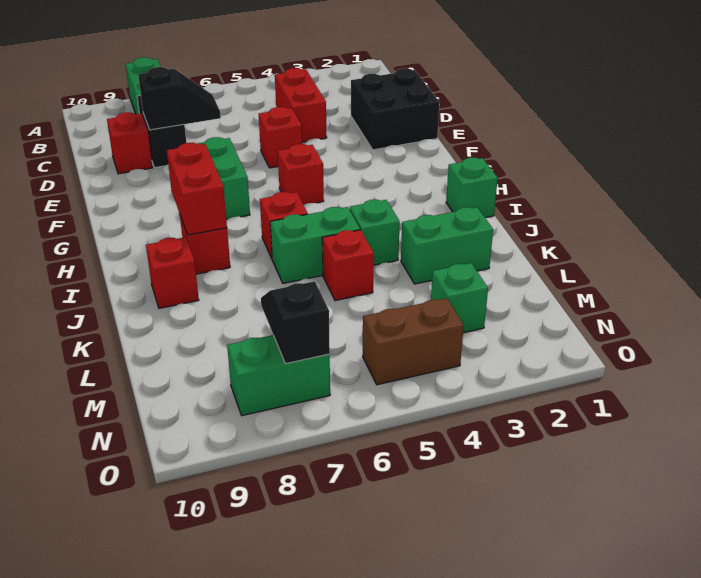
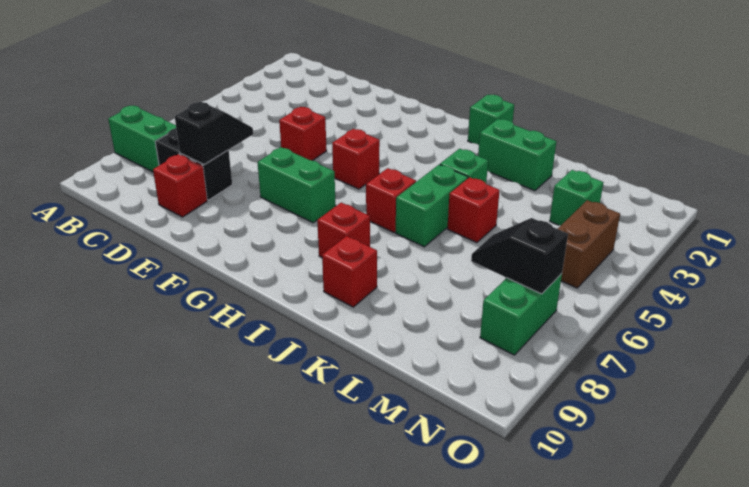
red brick C4:D4 level 1 -> none
black brick D1:E2 level 1 -> none
red brick H8:I8 level 2 -> none
green brick K2:K3 level 1 -> green brick J2:K2 level 1

